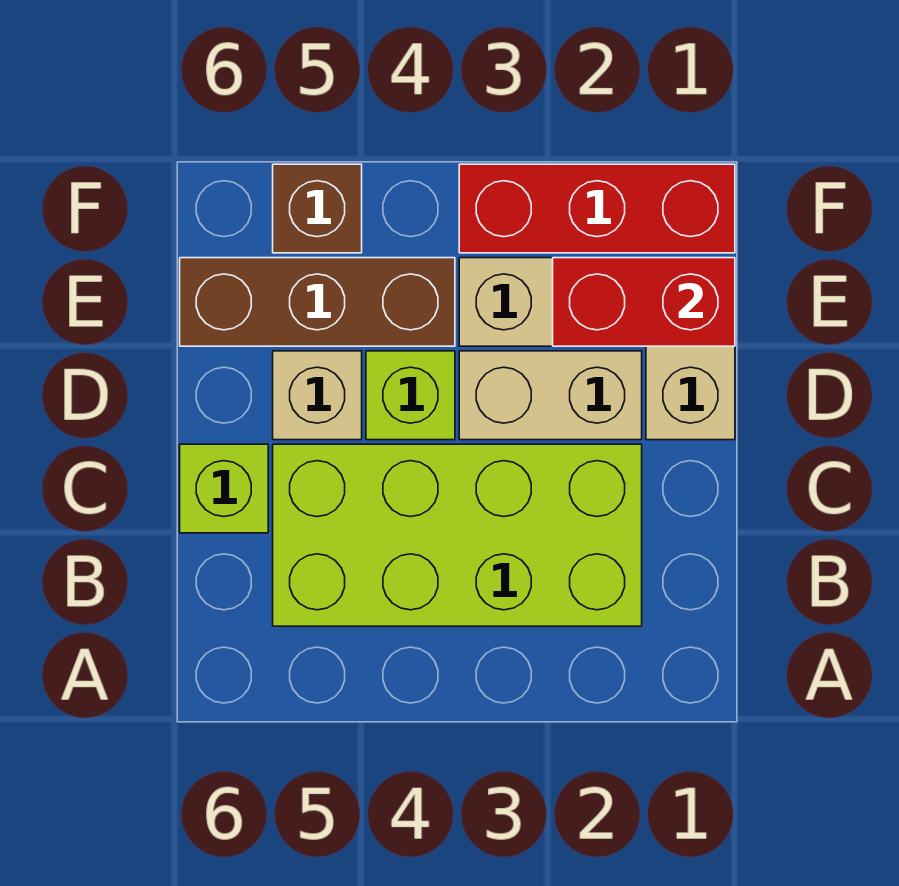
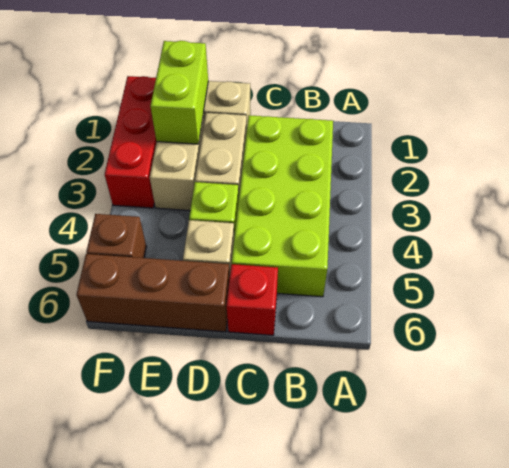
lime brick C6 level 1 -> red brick C6 level 1
red brick E1:E2 level 2 -> lime brick E1:E2 level 2
brown brick E4:E6 level 1 -> brown brick D6:F6 level 1

